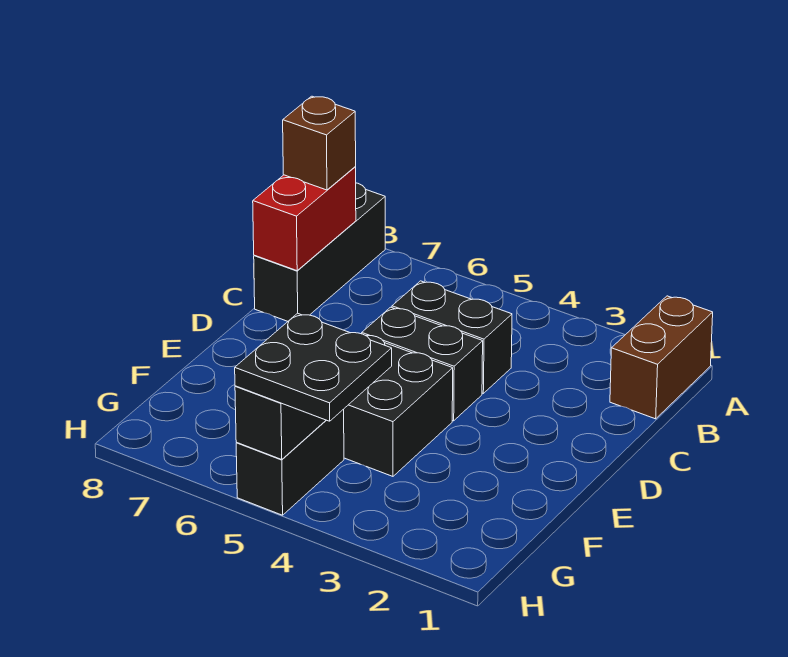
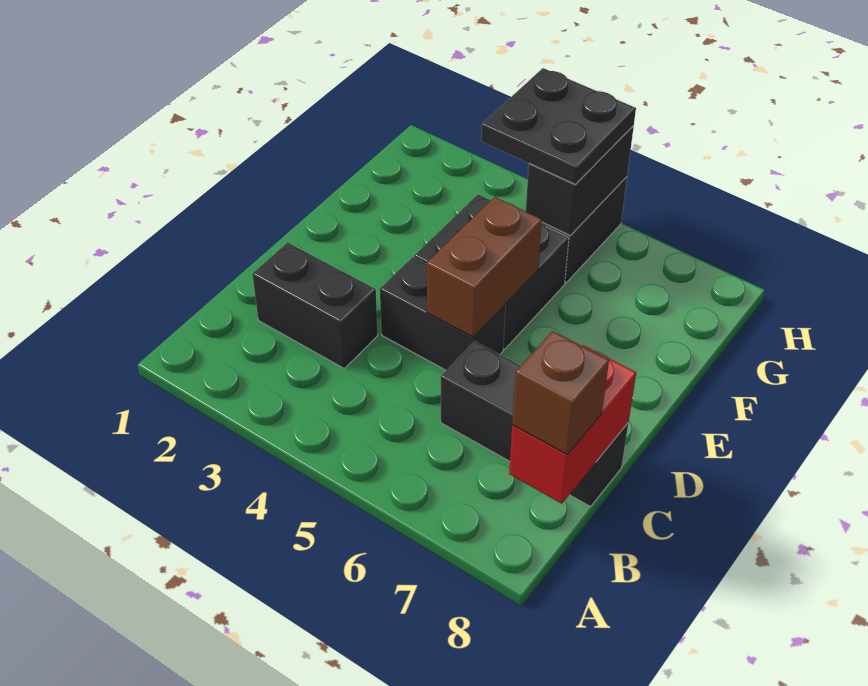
brown brick A1:B1 level 1 -> brown brick D5:E5 level 2
black brick A8:C8 level 1 -> black brick C6:C8 level 1
black brick C4:C5 level 1 -> black brick C2:C3 level 1

